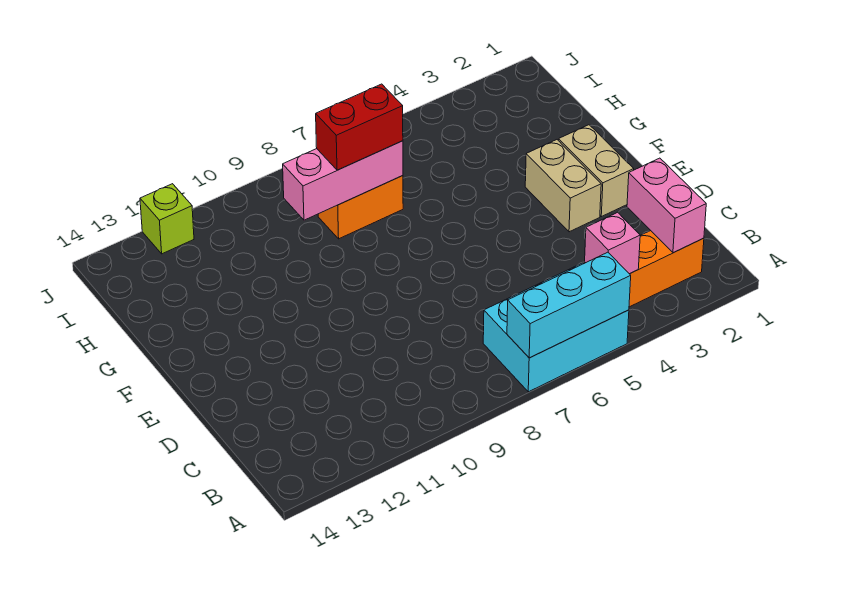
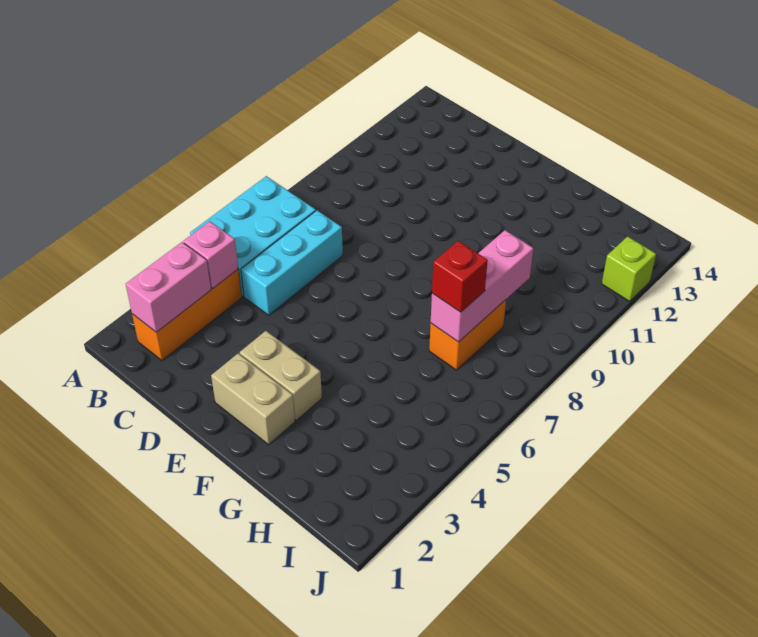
cyan brick A5:A7 level 2 -> cyan brick C5:C7 level 1
pink brick B2:C2 level 2 -> pink brick B2:B3 level 2
red brick H7:H8 level 3 -> red brick H7 level 3

